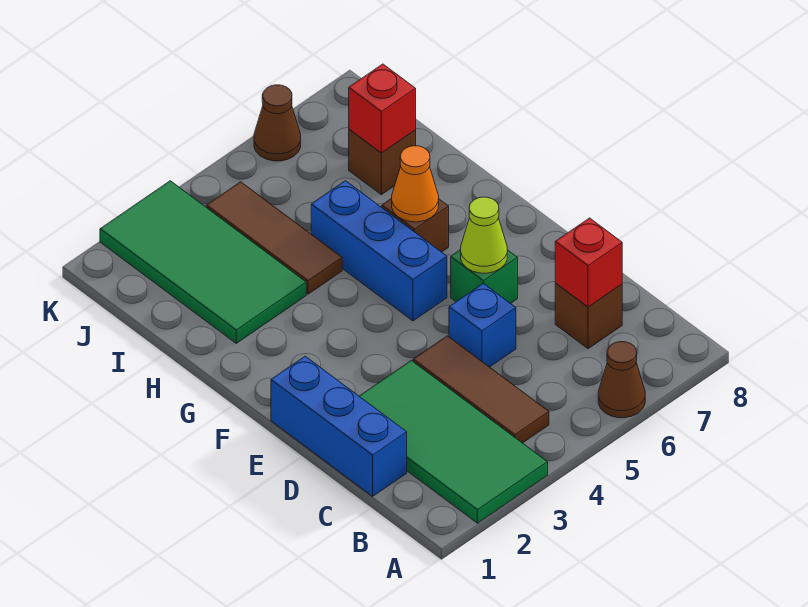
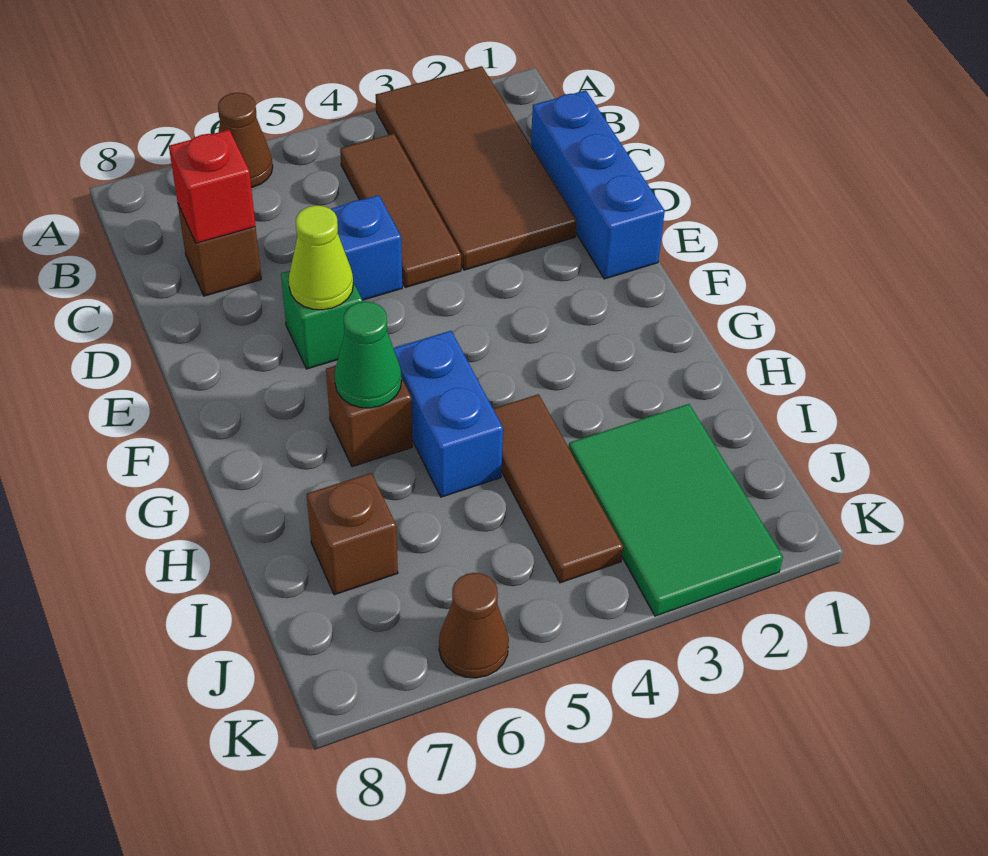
green tile A2:D3 level 1 -> brown tile A2:D3 level 1
blue brick F5:H5 level 1 -> blue brick G5:H5 level 1
orange cone G6 level 2 -> green cone G6 level 2
green tile H2:K3 level 1 -> green tile I2:K3 level 1
red brick I7 level 2 -> none

